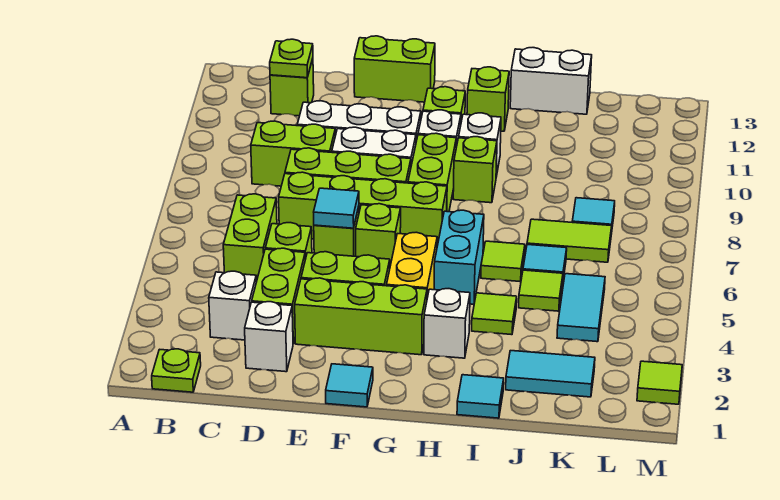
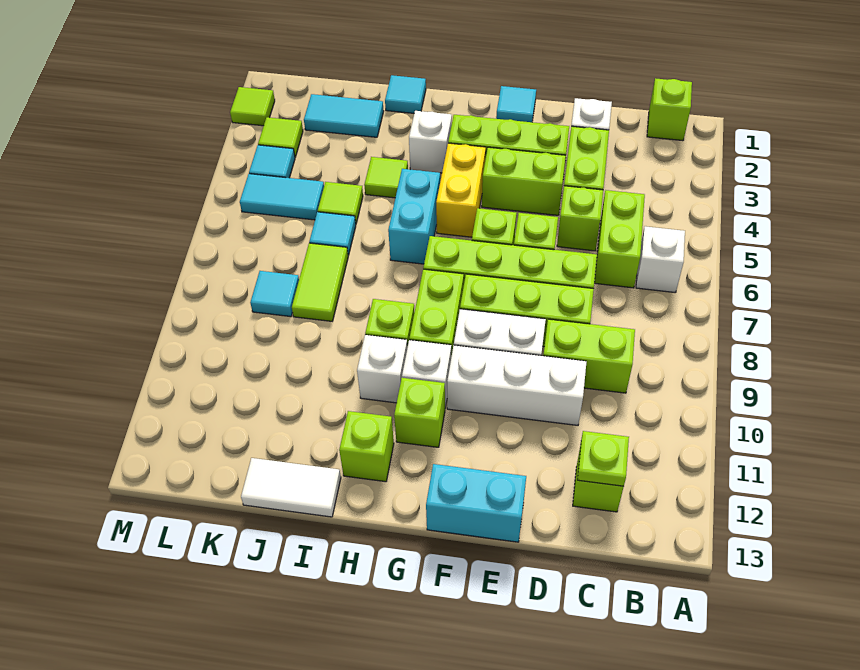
lime plate B1 level 1 -> lime brick B1 level 1
white brick C3 level 1 -> white brick B6 level 1
cyan tile E6 level 2 -> cyan tile L4 level 1
lime brick E13:F13 level 1 -> cyan brick E13:F13 level 1
lime tile I6 level 1 -> lime tile L3 level 1
white brick I13:J13 level 1 -> white tile I13:J13 level 1
lime tile J7:K7 level 1 -> lime tile J7:J8 level 1
cyan tile K4:K5 level 1 -> cyan tile K5:L5 level 1

